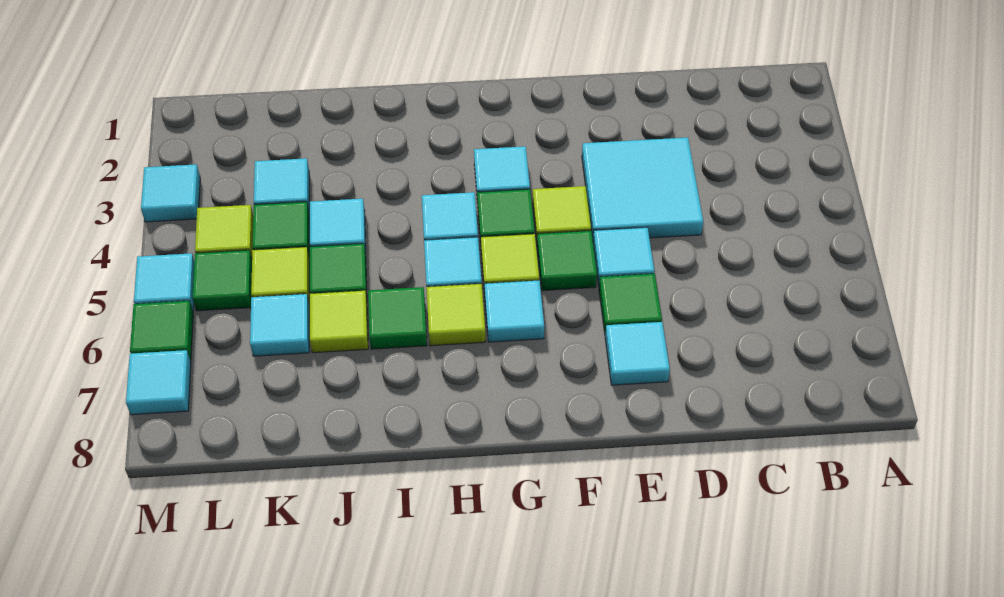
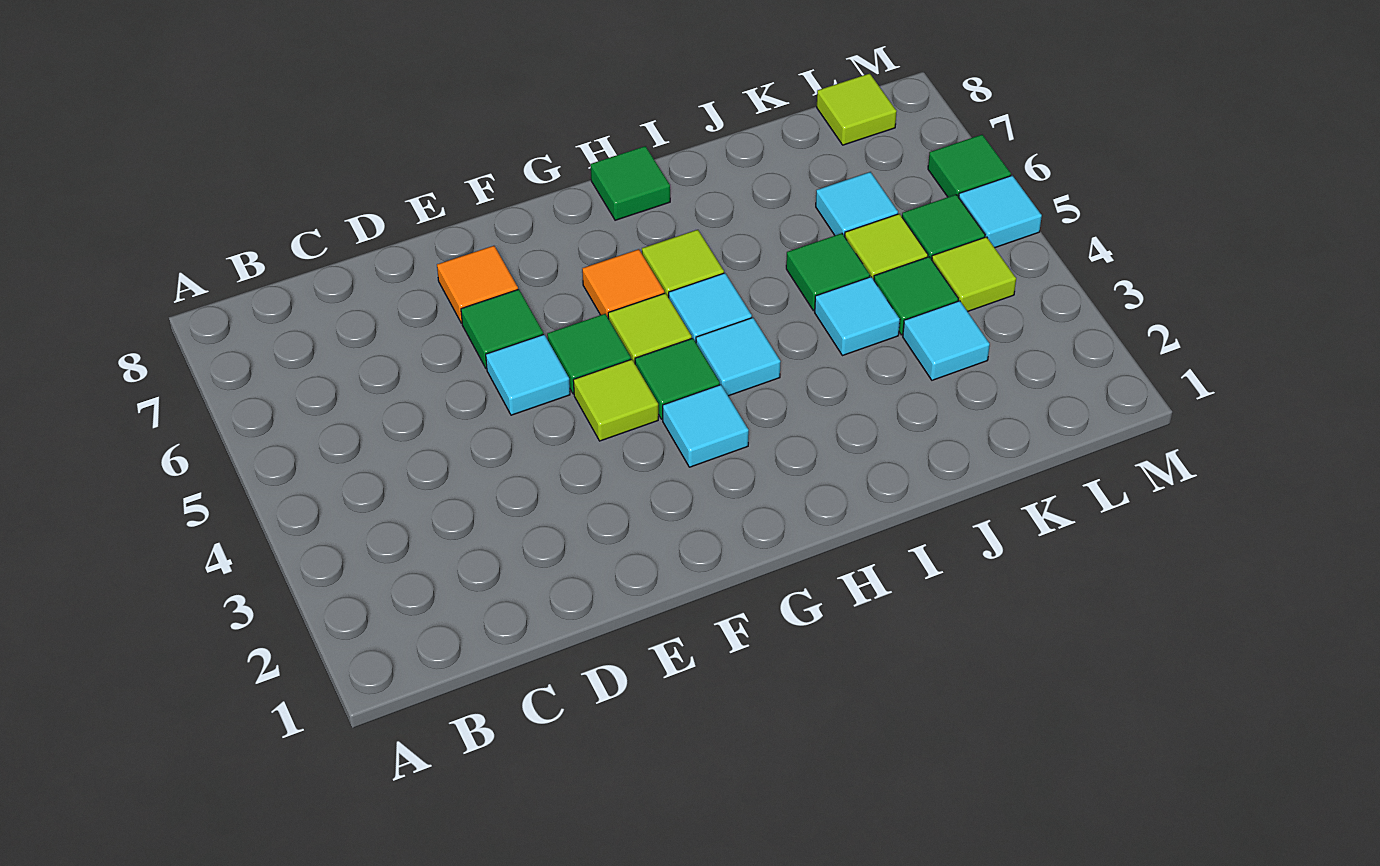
cyan tile D3:E4 level 1 -> none
cyan tile E7 level 1 -> orange tile E7 level 1
cyan tile G6 level 1 -> orange tile G6 level 1
green tile I6 level 1 -> green tile H8 level 1
lime tile J6 level 1 -> lime tile L8 level 1
cyan tile M3 level 1 -> none
cyan tile M7 level 1 -> none

